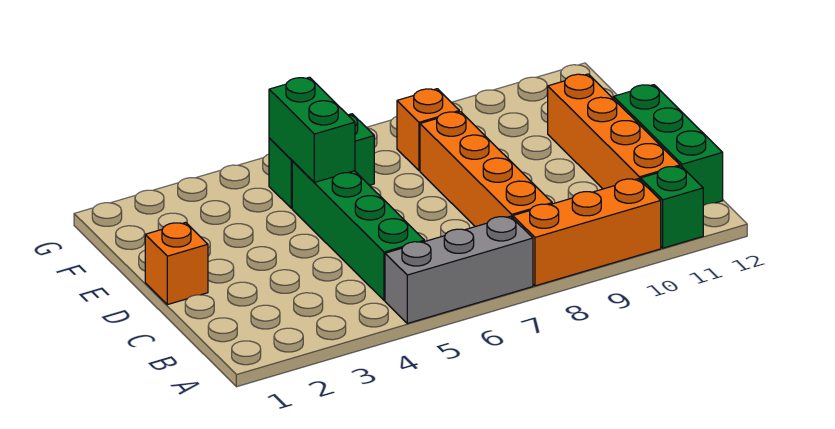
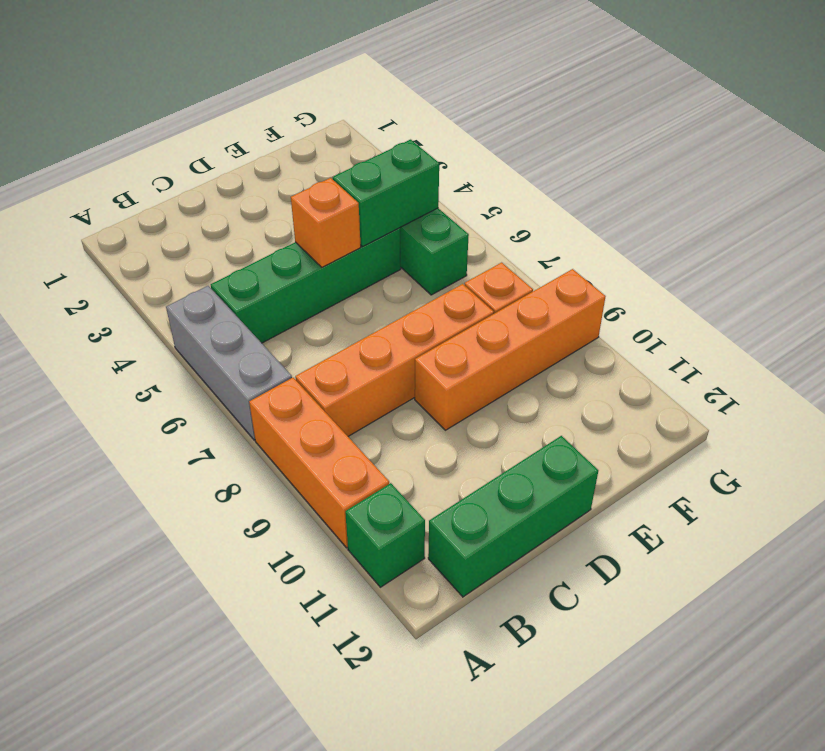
orange brick B11:E11 level 1 -> orange brick D9:G9 level 1
orange brick D1 level 1 -> orange brick D5 level 2

